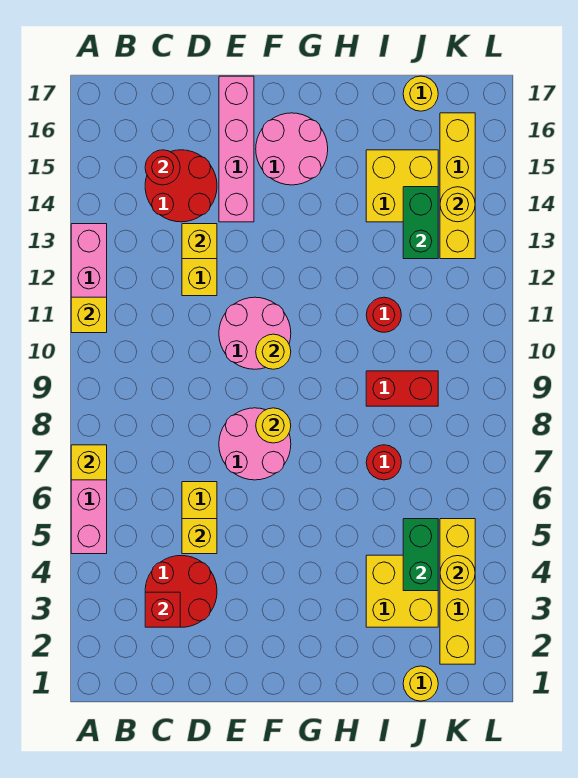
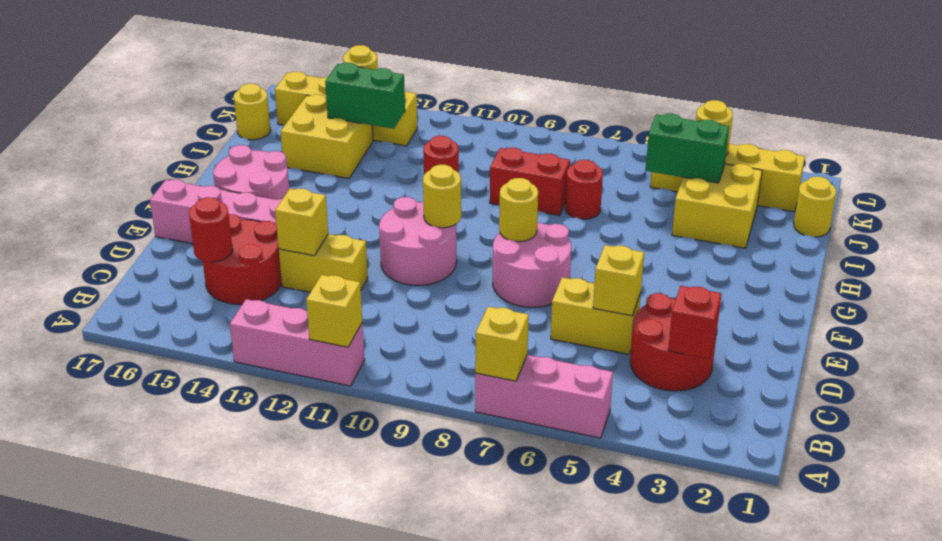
red brick I9:J9 level 1 -> red brick I8:I9 level 1

